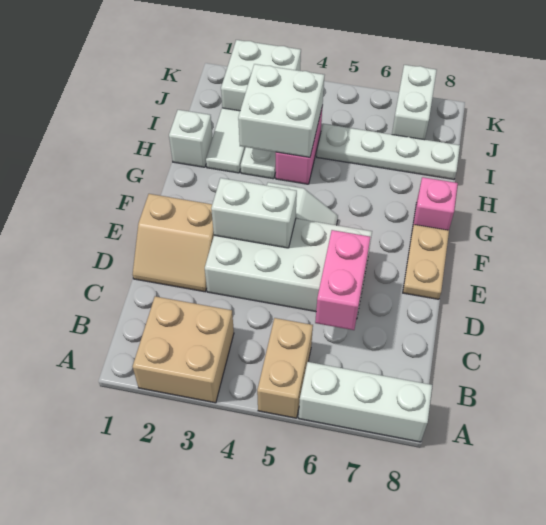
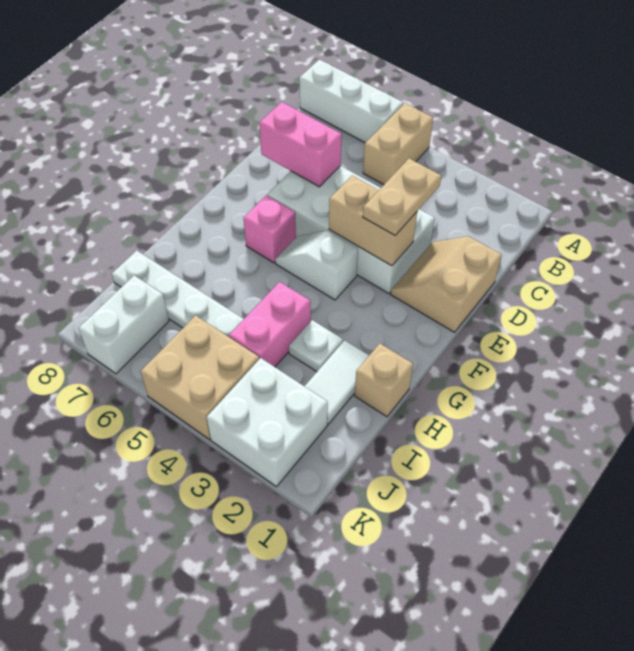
tan brick A2:B3 level 1 -> tan brick J4:K5 level 1
pink brick C6:D6 level 2 -> pink brick D6:D7 level 2
tan slope D1:E2 level 1 top E -> tan slope D1:E2 level 1 top 1
white brick E3:E4 level 2 -> tan brick E3:E4 level 2
tan plate E8:F8 level 1 -> tan plate D3:E3 level 3
pink brick G8 level 1 -> pink brick F6 level 1
white brick H1 level 1 -> tan brick H1 level 1
white brick H3:I4 level 2 -> none

